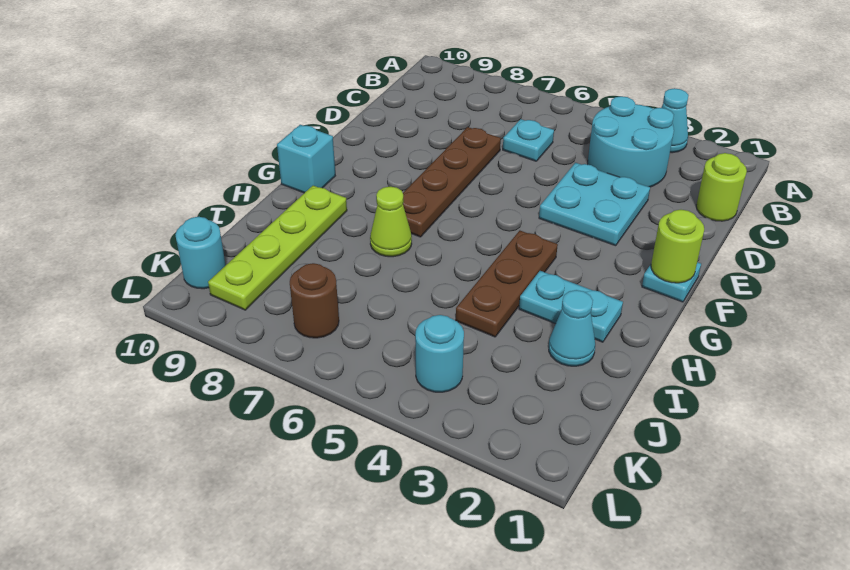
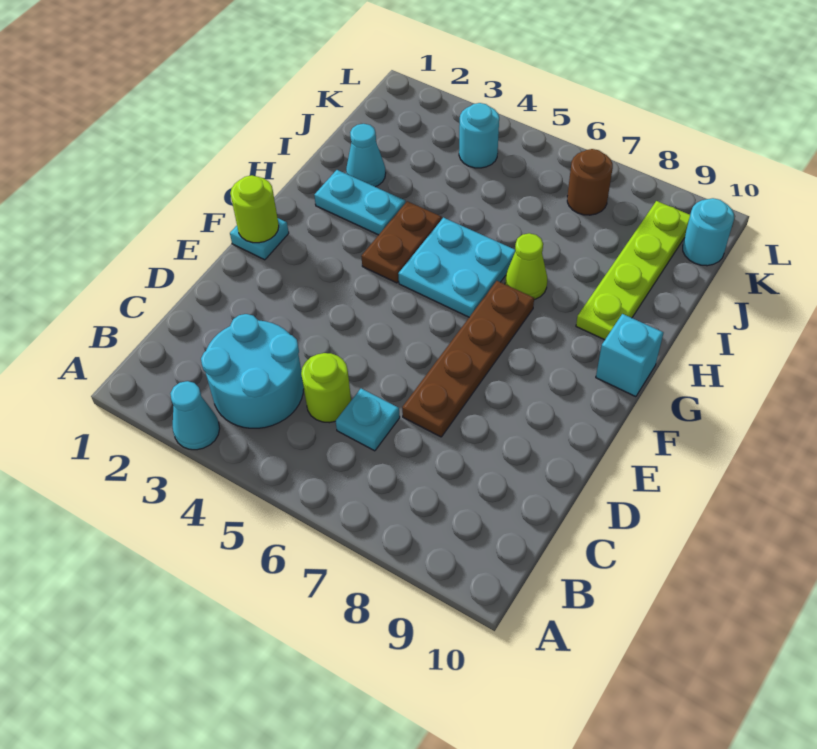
lime round brick C1 level 1 -> lime round brick C5 level 1
cyan plate D3:E4 level 1 -> cyan plate G5:H6 level 1
brown plate G4:I4 level 1 -> brown plate G4:H4 level 1

